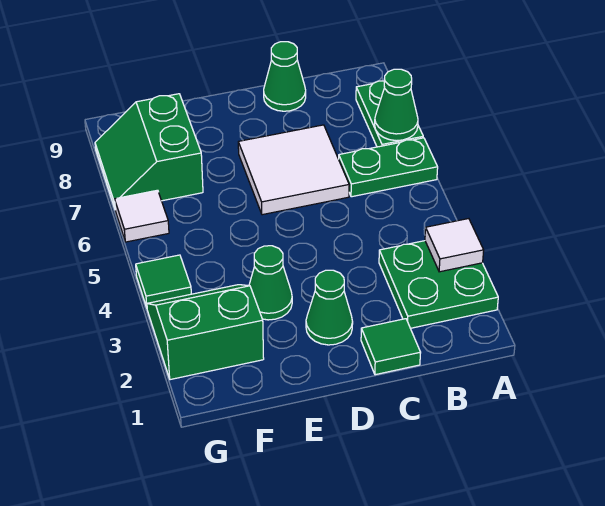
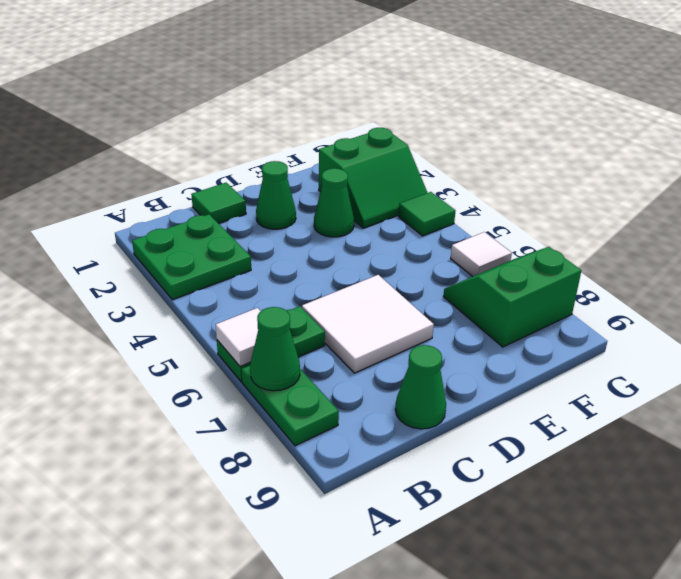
white tile A3 level 2 -> white tile A6 level 2
green slope F7:G8 level 1 top F -> green slope F7:G8 level 1 top 8

